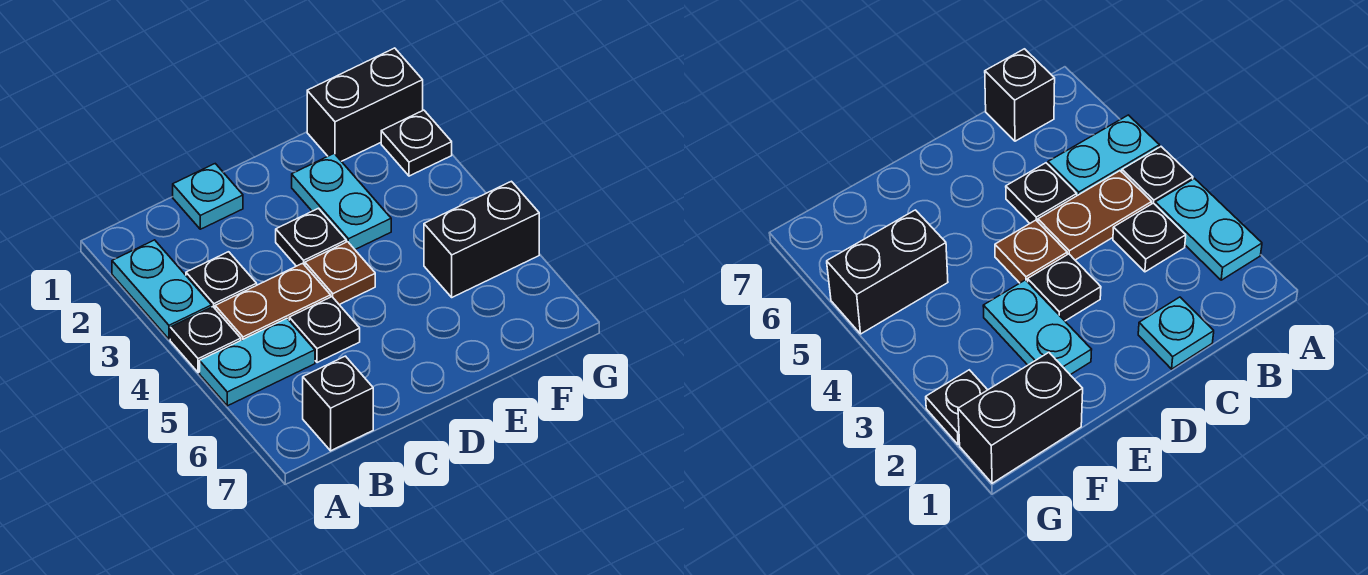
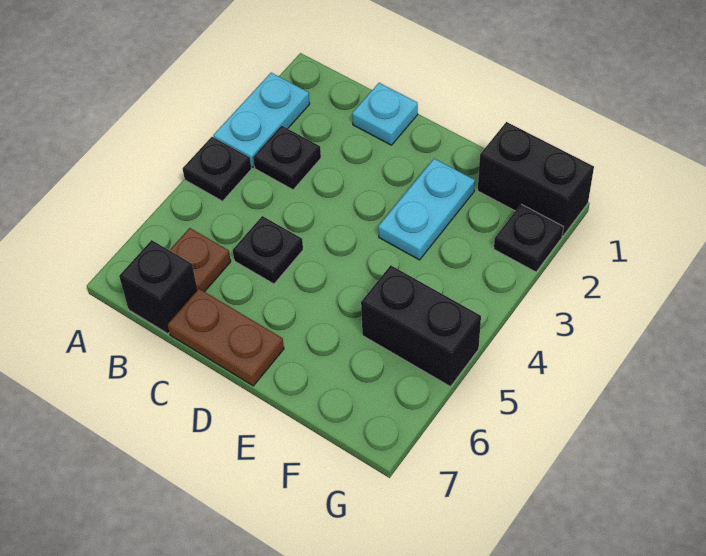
cyan plate A5:B5 level 1 -> none
brown plate B4:C4 level 1 -> brown plate C7:D7 level 1
black plate D3 level 1 -> none
brown plate D4 level 1 -> brown plate B6 level 1

